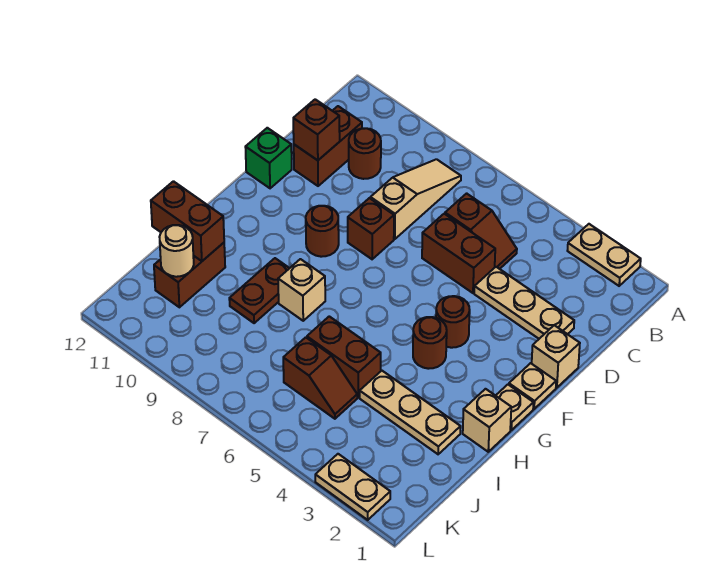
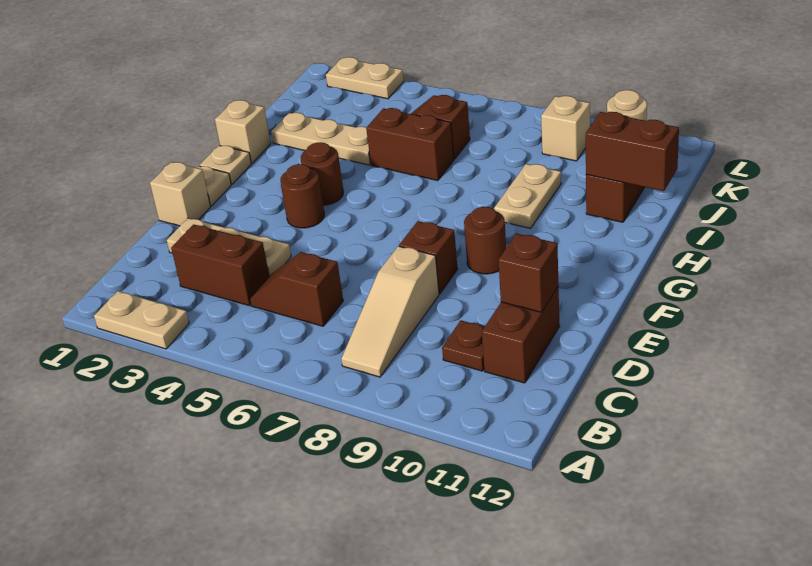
brown round brick C10 level 1 -> brown plate C10 level 1
brown brick D5:D6 level 1 -> brown brick C3:C4 level 1
green brick E12 level 1 -> none
tan brick H8 level 1 -> tan brick K9 level 1
brown plate H9:I9 level 1 -> tan plate H9:I9 level 1

